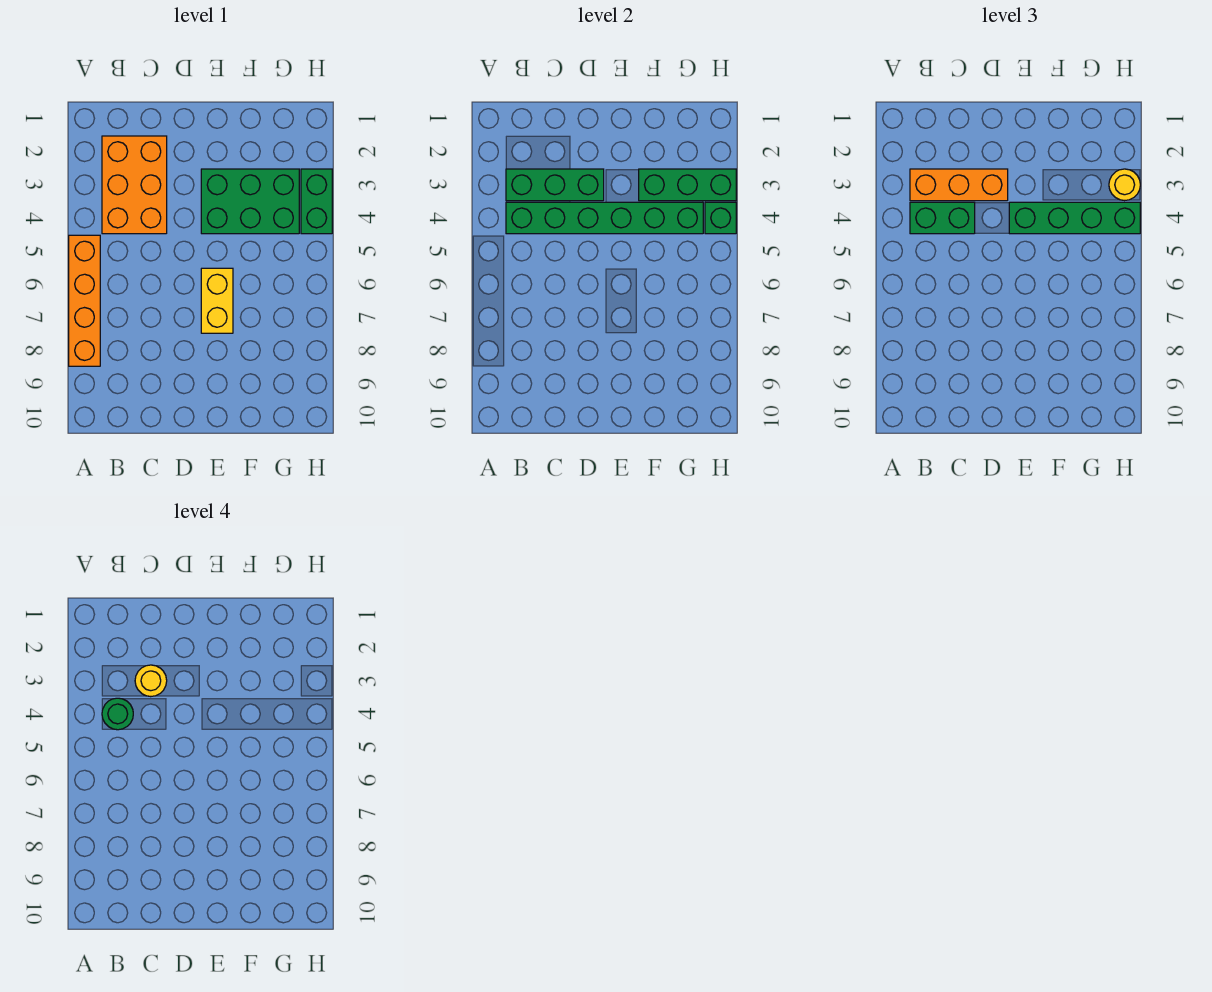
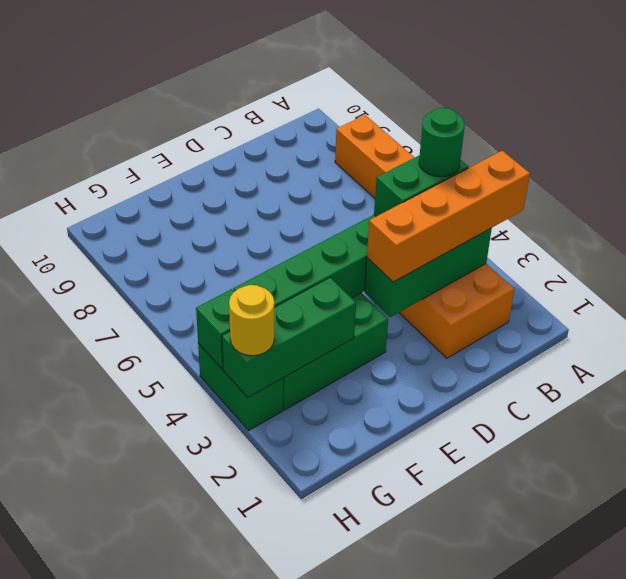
orange brick B3:D3 level 3 -> orange brick A3:D3 level 3
yellow round brick C3 level 4 -> none
green brick E4:H4 level 3 -> none
yellow brick E6:E7 level 1 -> none

